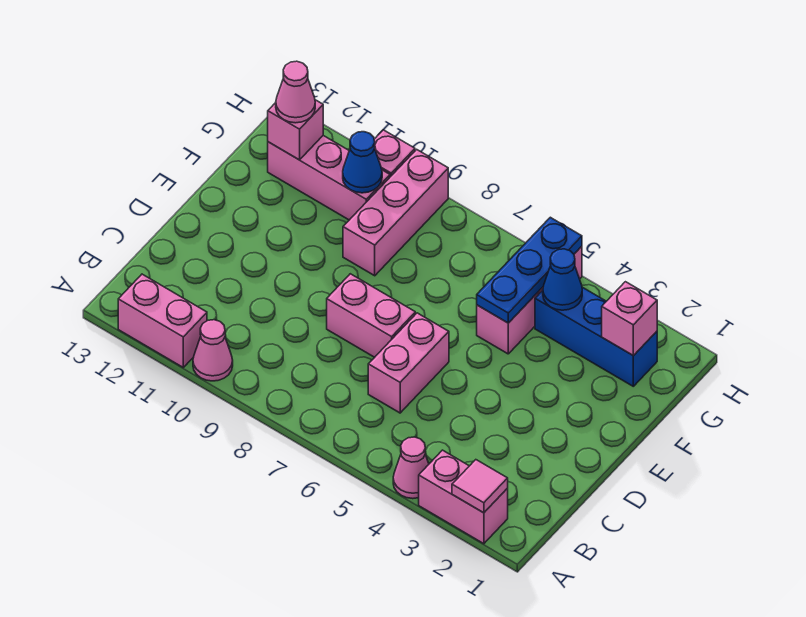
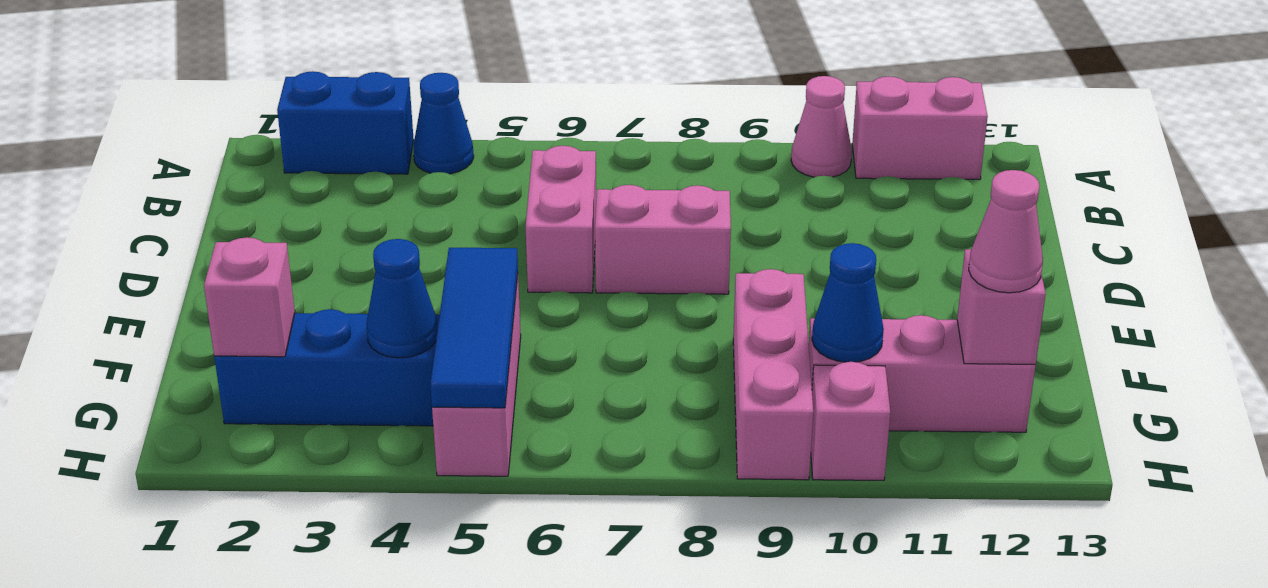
pink brick A2:A3 level 1 -> blue brick A2:A3 level 1
pink tile A2 level 2 -> none
pink cone A4 level 1 -> blue cone A4 level 1
blue plate F5:H5 level 2 -> blue tile F5:H5 level 2

